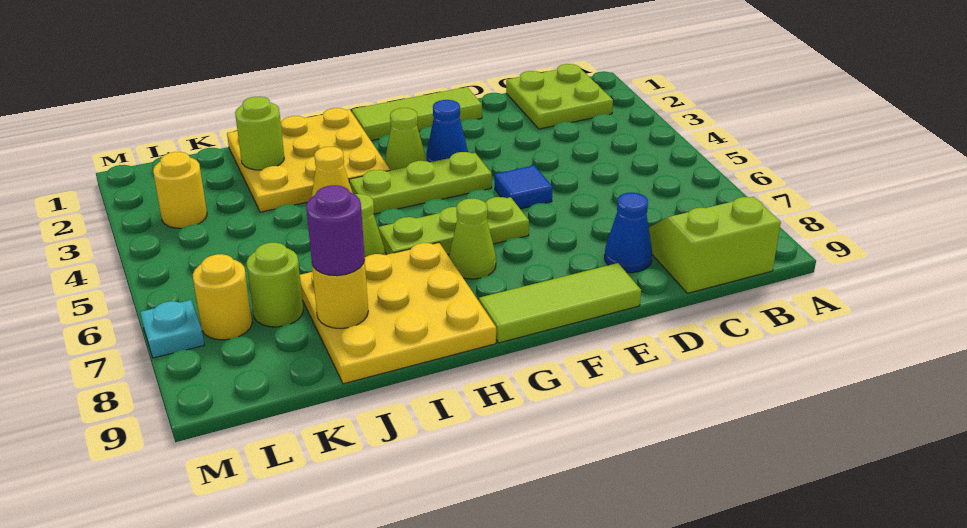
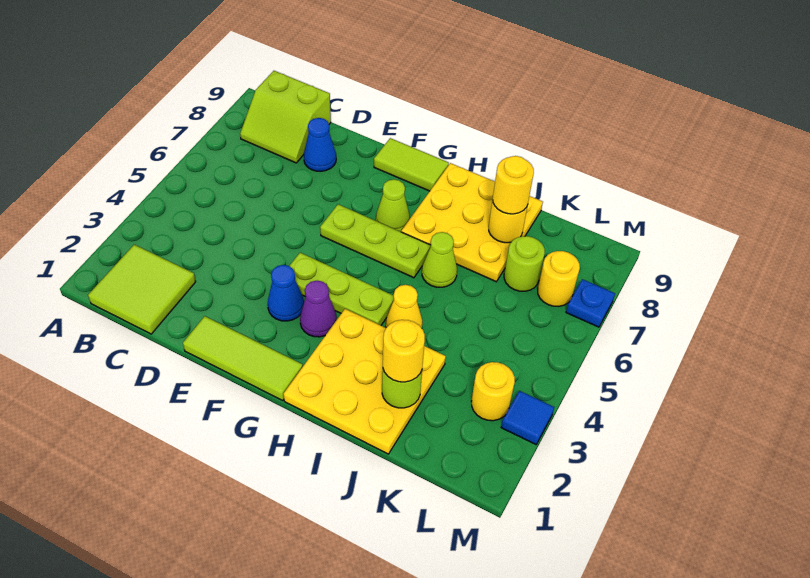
lime plate B1:C2 level 1 -> lime tile B1:C2 level 1
blue tile E5 level 1 -> blue tile M3 level 1
lime tile E9:G9 level 1 -> lime tile F9:G9 level 1
lime cone G3 level 1 -> purple cone G3 level 1
none -> yellow round brick J2 level 3
purple round brick J8 level 3 -> yellow round brick J8 level 3
cyan plate M7 level 1 -> blue plate M7 level 1

